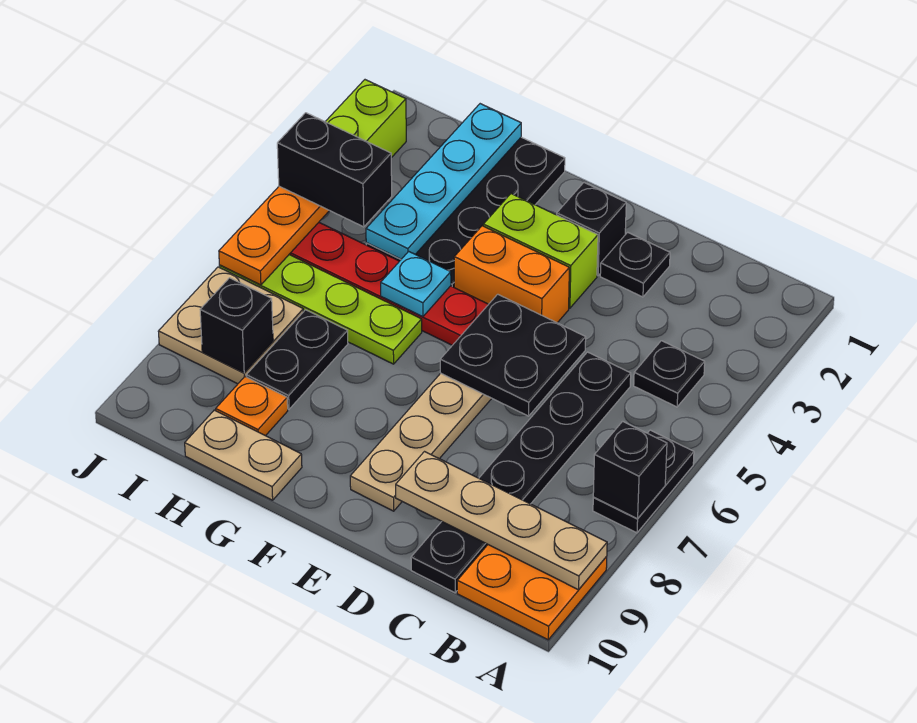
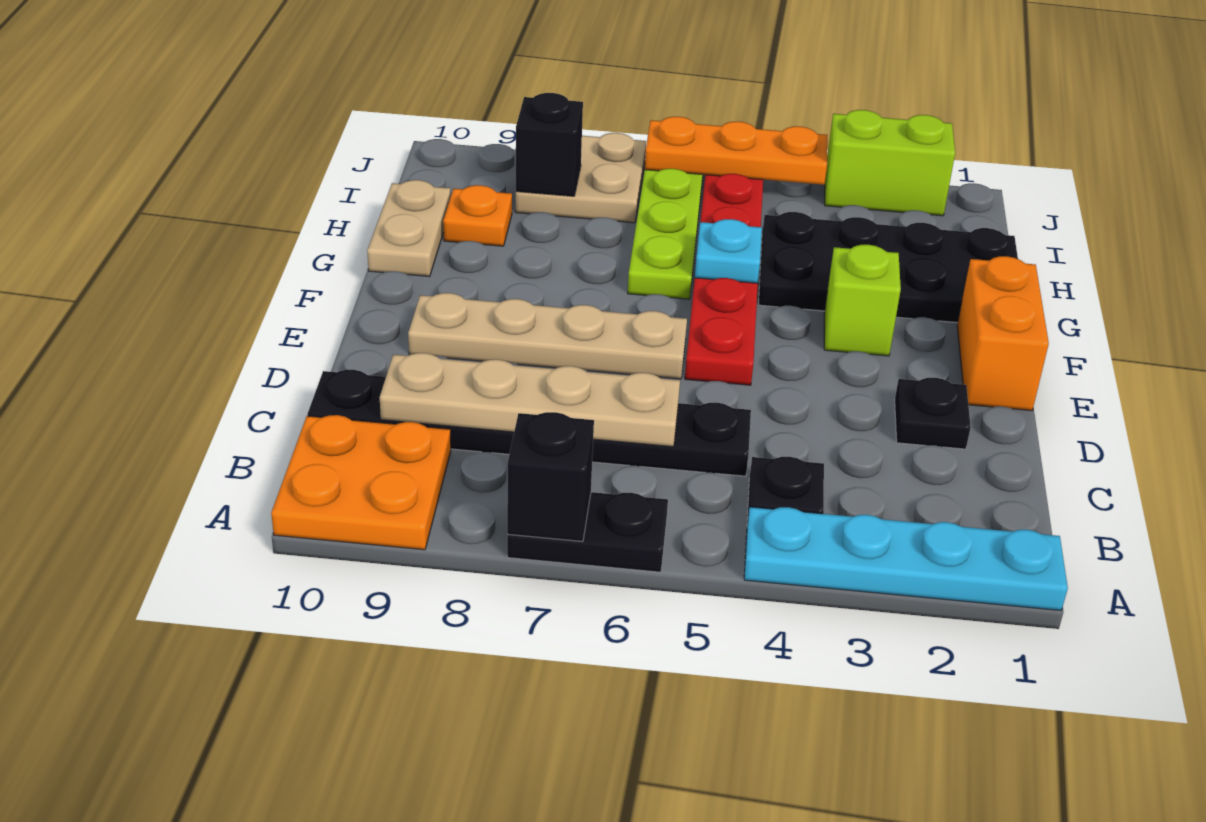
tan plate A9:D9 level 2 -> tan plate C6:C9 level 2
black plate D5:E6 level 2 -> none
black brick E2 level 1 -> none
lime brick E3:F3 level 1 -> lime brick F3 level 1
orange brick E4:F4 level 1 -> orange brick E1:F1 level 1
cyan plate H1:H4 level 2 -> cyan plate A1:A4 level 1
black plate H7:H8 level 1 -> none
black brick I4:J4 level 3 -> none

